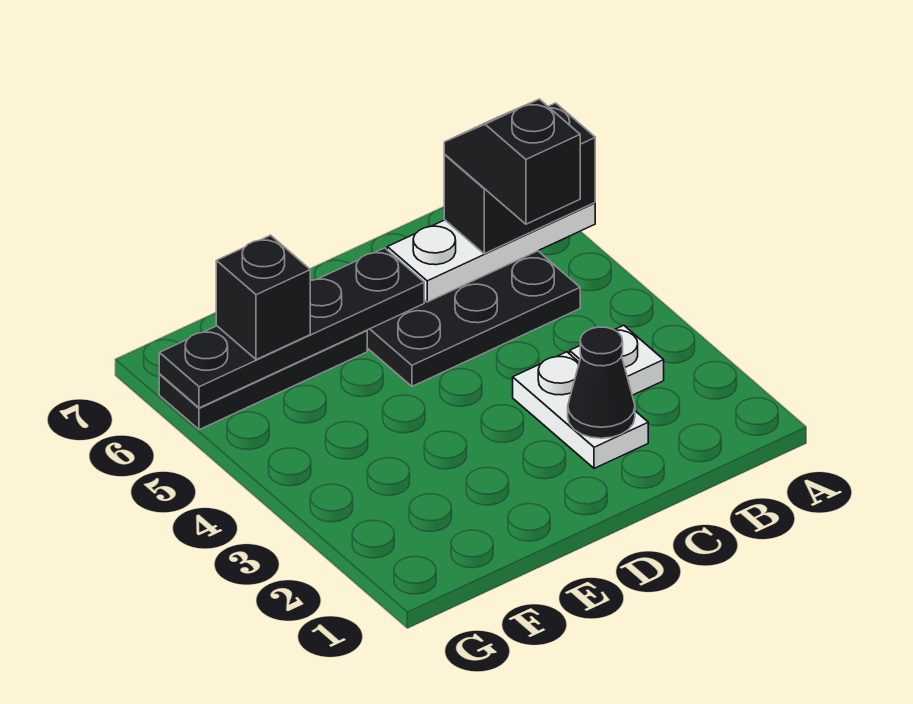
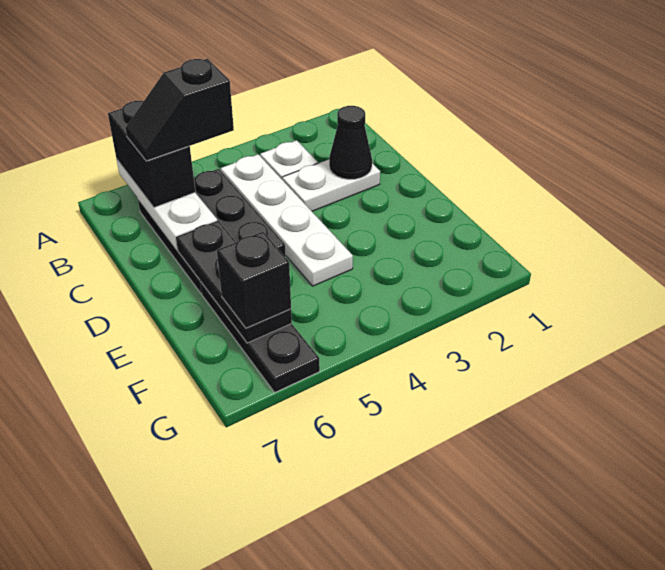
none -> white plate B4:E4 level 1
black plate D6:G6 level 2 -> black plate D6:F6 level 2

